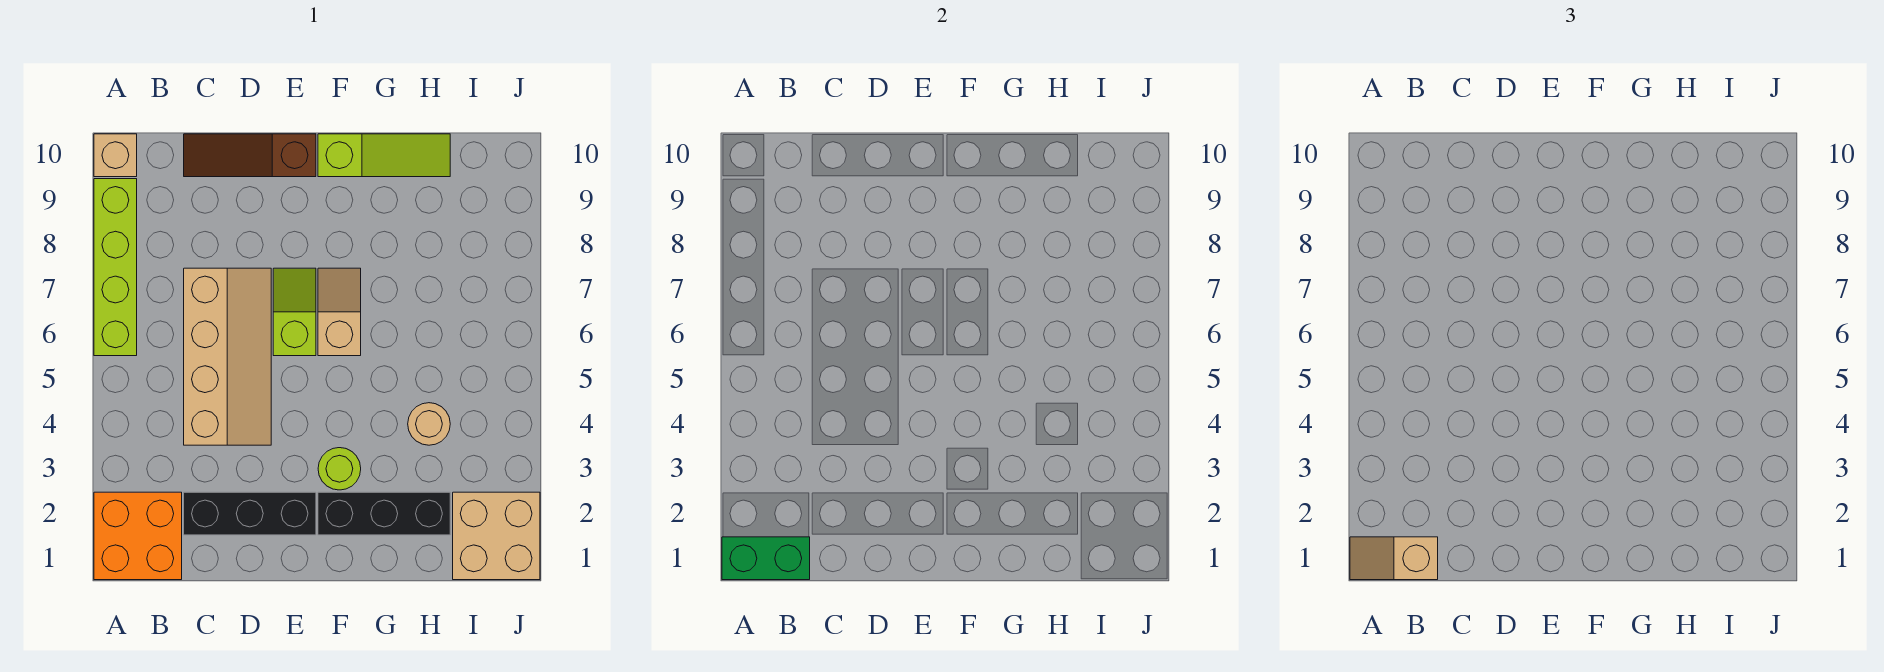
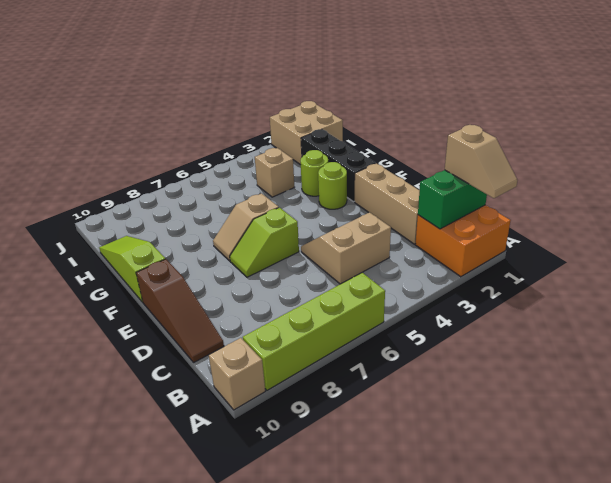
green brick A1:B1 level 2 -> green brick B1:B2 level 2
black brick C2:E2 level 1 -> tan brick C2:E2 level 1
tan slope C4:D7 level 1 top C -> tan slope C4:D5 level 1 top C
none -> lime round brick G3 level 1
tan round brick H4 level 1 -> tan brick H4 level 1

